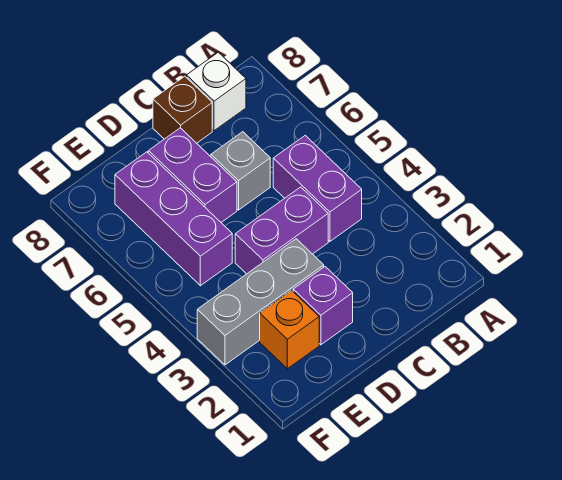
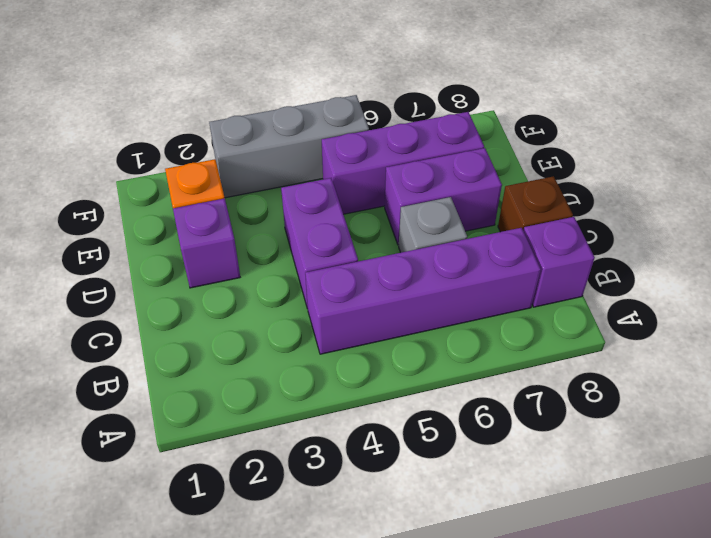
purple brick B4:B5 level 1 -> purple brick B4:B7 level 1
white brick B8 level 1 -> purple brick B8 level 1
grey brick D3:F3 level 1 -> grey brick F3:F5 level 1

